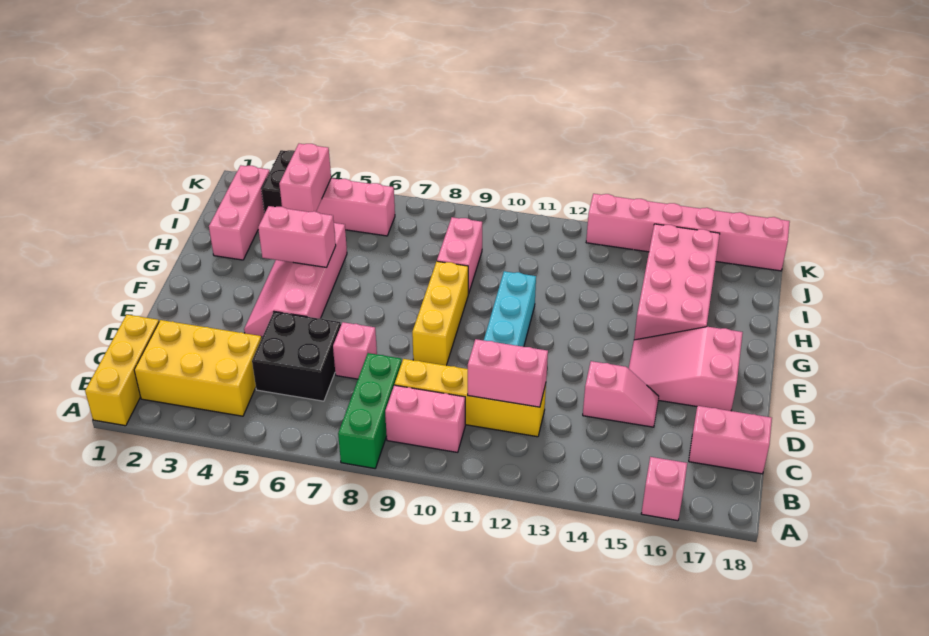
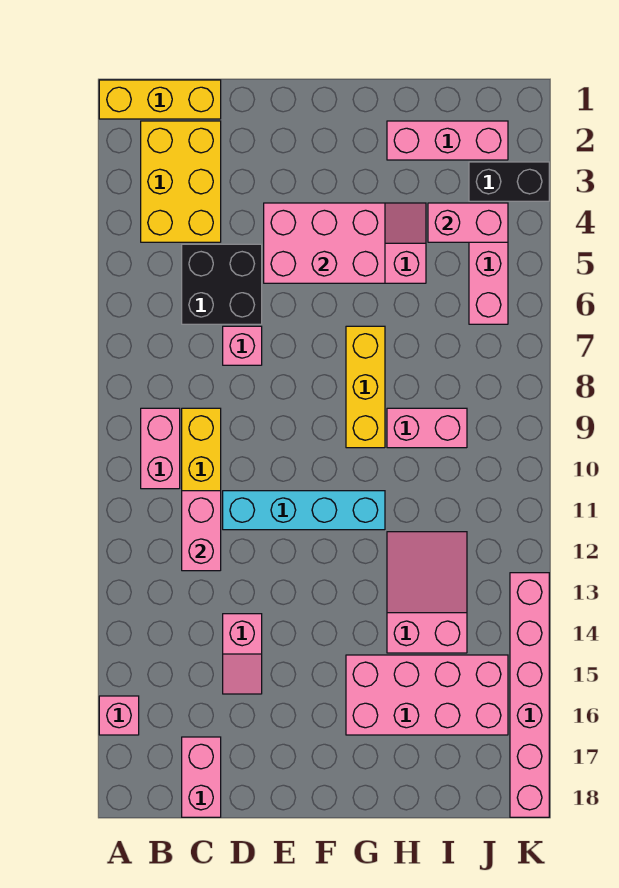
green brick A8:C8 level 1 -> none
yellow brick E9:G9 level 1 -> yellow brick G7:G9 level 1
pink slope E15:F17 level 1 top 17 -> pink slope H12:I14 level 1 top 14
pink brick G4:G5 level 2 -> pink brick E4:G5 level 2

